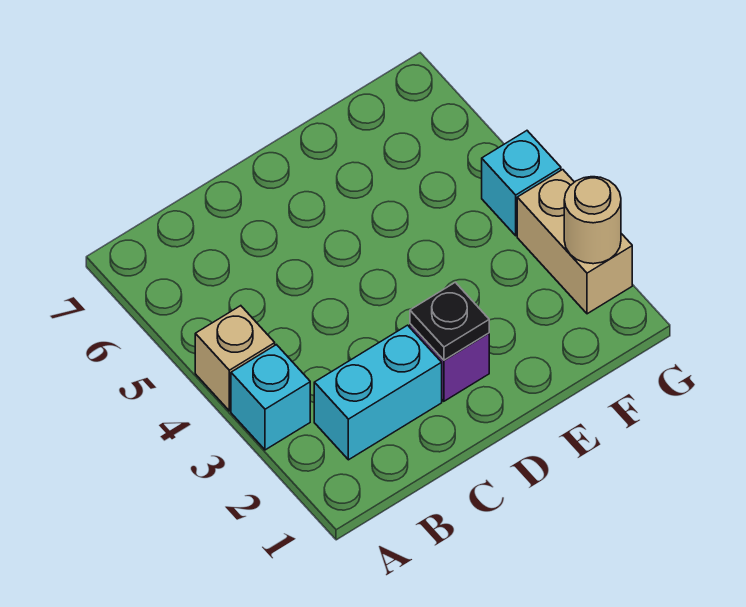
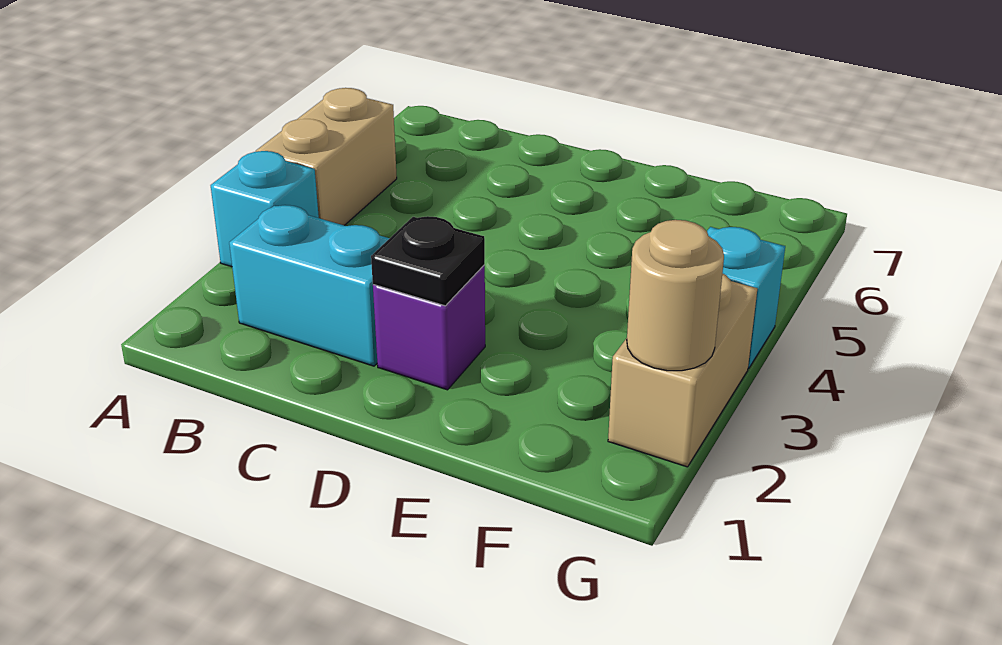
tan brick A4 level 1 -> tan brick A4:A5 level 1

